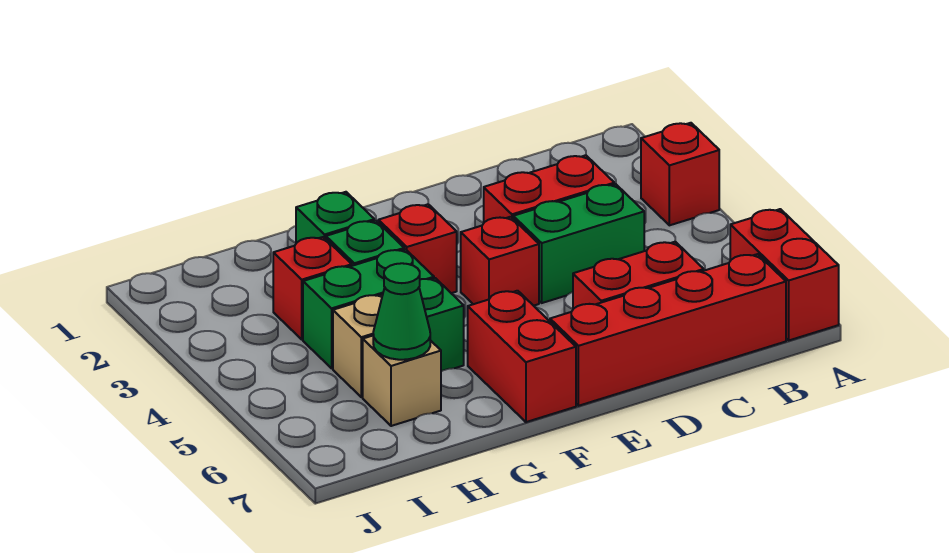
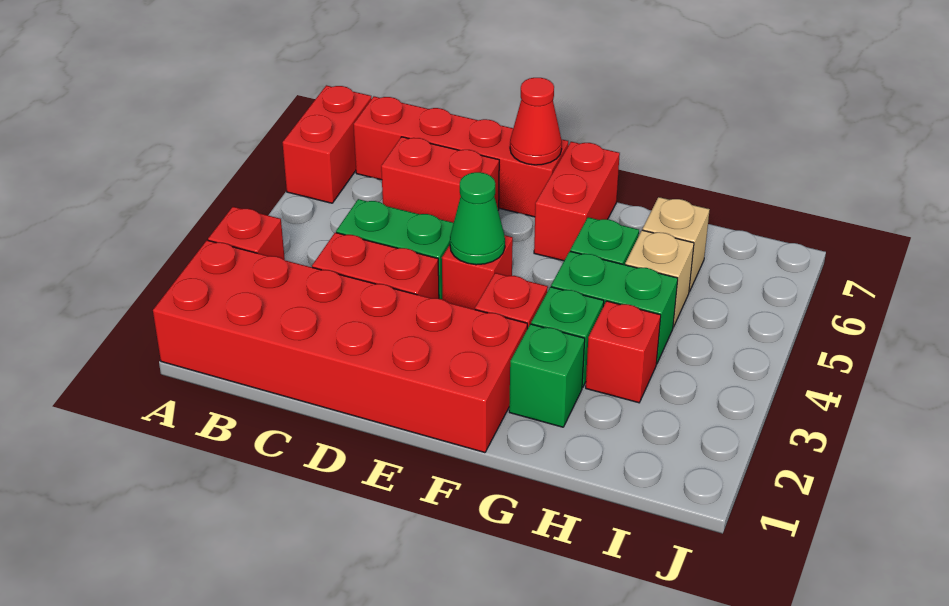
none -> red brick A1:F2 level 1
none -> red cone E7 level 2
green cone H6 level 2 -> green cone E4 level 2

